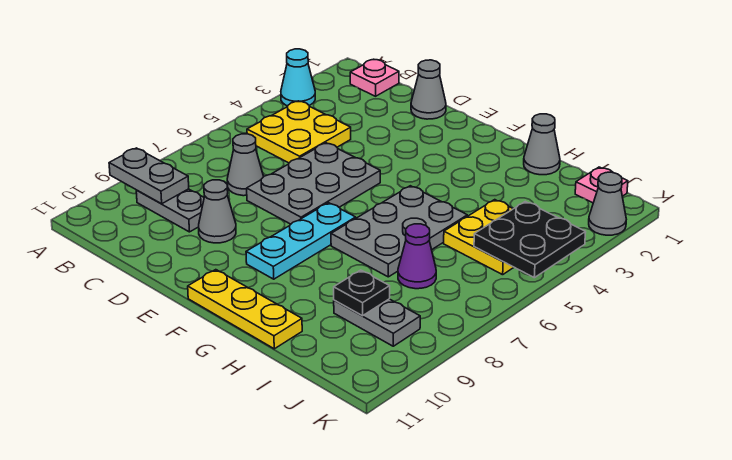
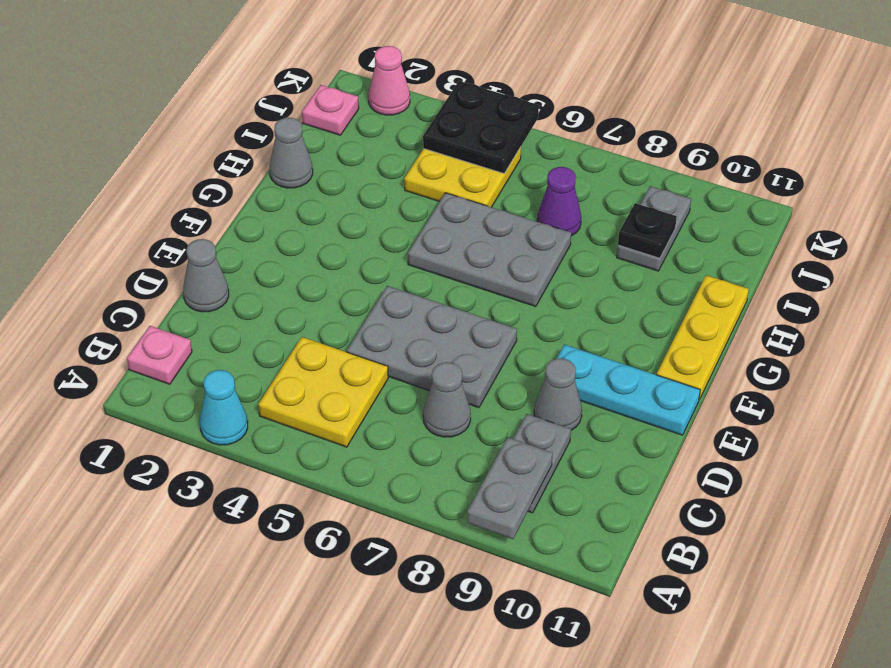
cyan plate F7:F9 level 1 -> cyan plate E9:E11 level 1
grey cone K2 level 1 -> pink cone K2 level 1

